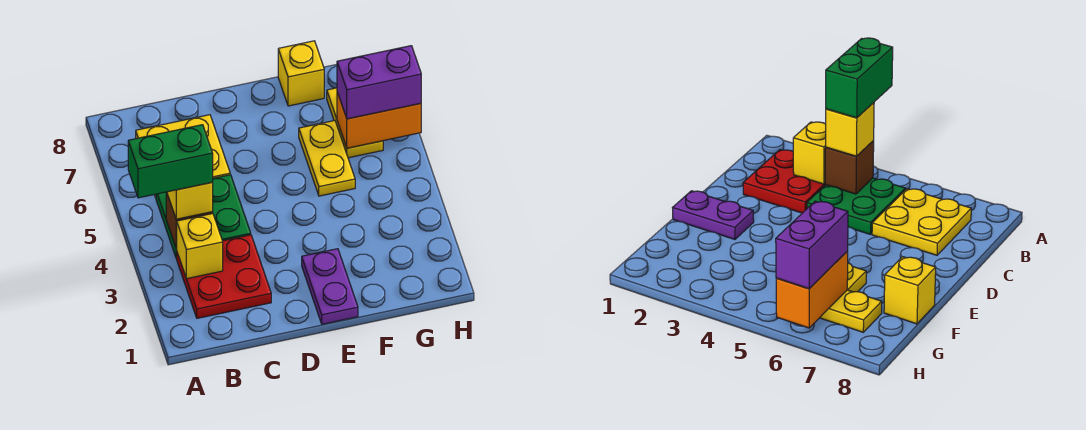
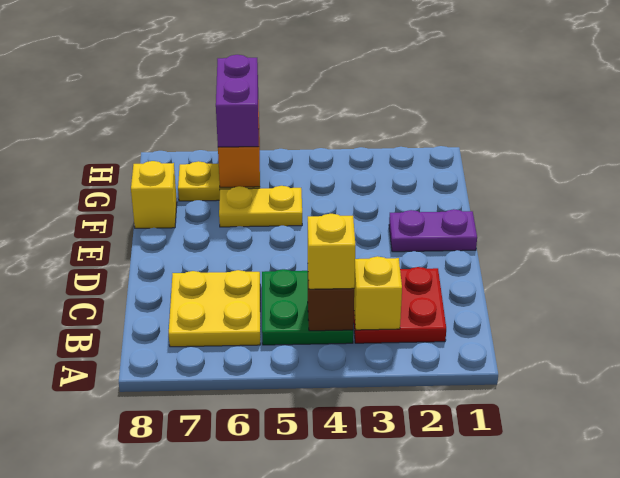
green brick A4:B4 level 4 -> none

